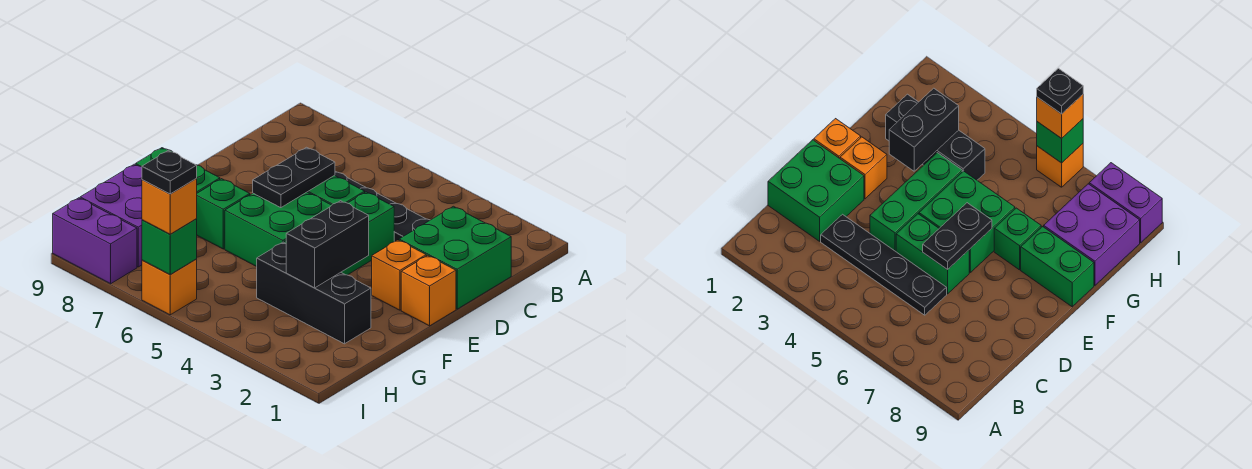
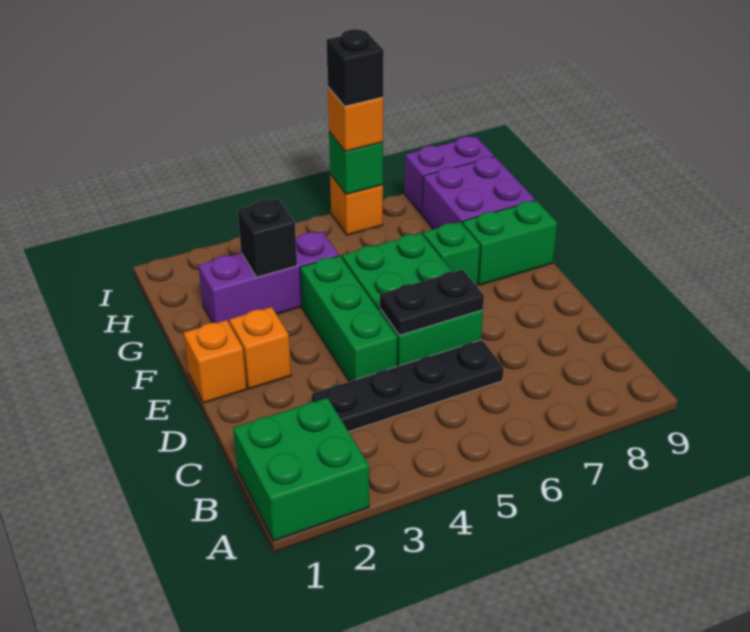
green brick C1:D2 level 1 -> green brick A1:B2 level 1
black plate D6:E6 level 2 -> black plate D5:D6 level 2
black brick F3:G3 level 2 -> black brick G3 level 2
black brick G2:G4 level 1 -> purple brick G2:G4 level 1
black plate I6 level 4 -> black brick I6 level 4

